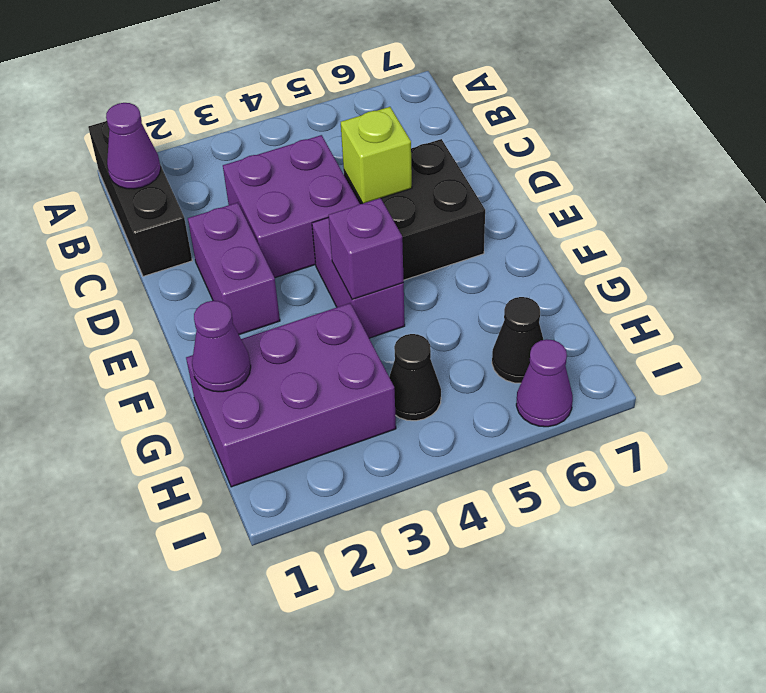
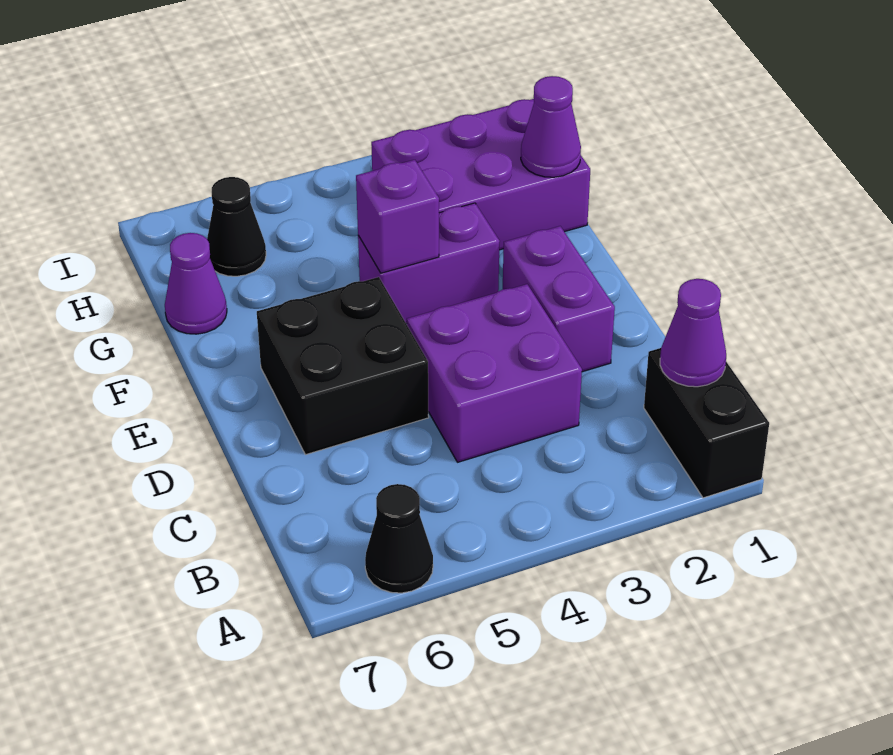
black brick A1:C1 level 1 -> black brick A1:B1 level 1
lime brick D5 level 2 -> none
purple brick E4:F4 level 1 -> purple brick F3:F4 level 1
black cone H4 level 1 -> black cone A6 level 1
purple cone I6 level 1 -> purple cone G7 level 1

